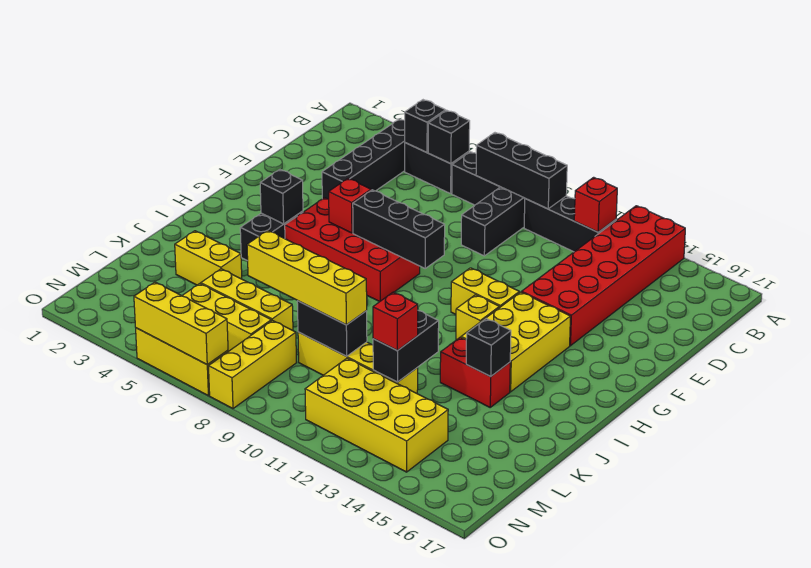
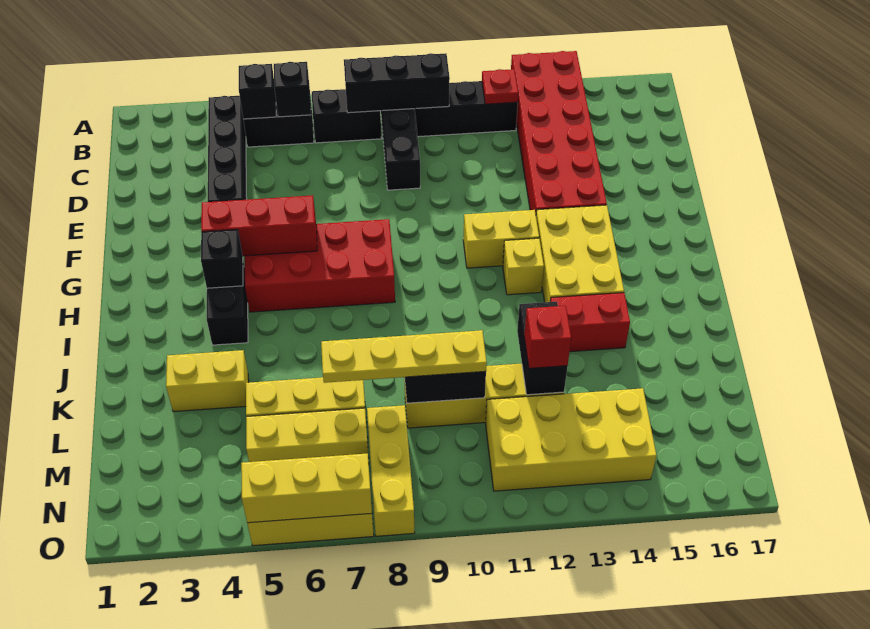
red brick B12 level 2 -> red plate B12 level 2
red brick G6 level 2 -> red brick G4:G6 level 2
black brick G7:G9 level 2 -> none
black brick J14 level 2 -> none
yellow brick L7:L10 level 3 -> yellow plate L7:L10 level 3

